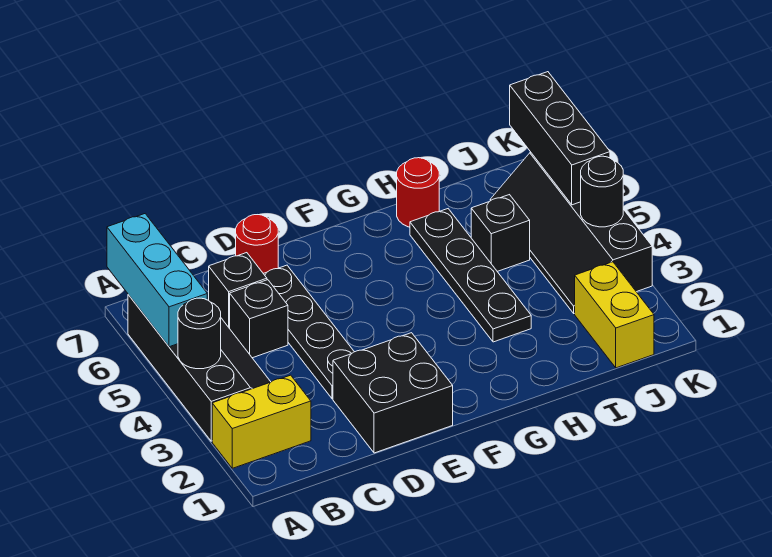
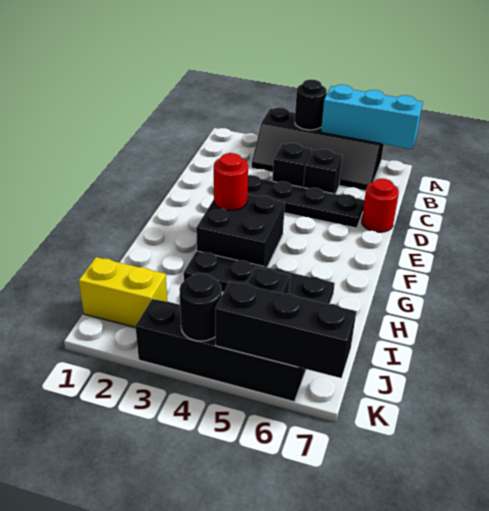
yellow brick A2:B2 level 1 -> none
black brick C6 level 1 -> black brick C4 level 1
black brick D1:E2 level 1 -> black brick F3:G4 level 1
red round brick H7 level 1 -> red round brick F3 level 2

